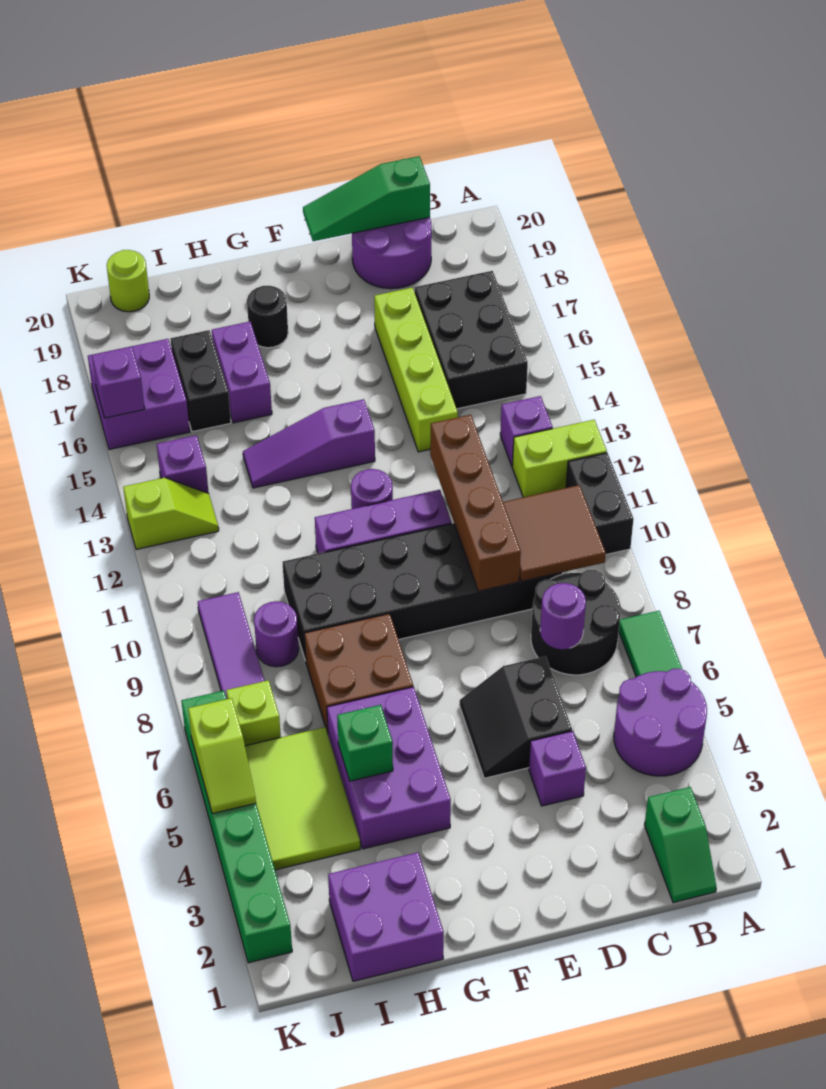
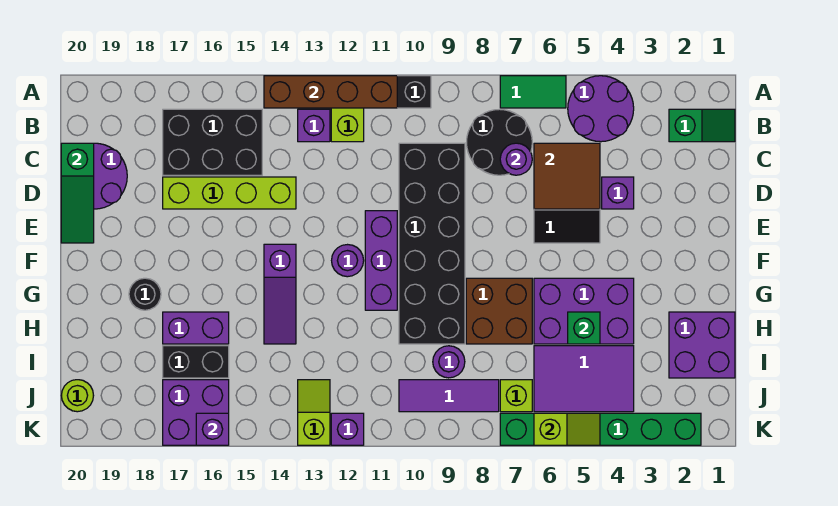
brown tile B9:C10 level 2 -> brown tile C5:D6 level 2
brown brick D9:D12 level 2 -> brown brick A11:A14 level 2
lime tile I4:J6 level 1 -> purple tile I4:J6 level 1
purple brick J14 level 1 -> purple brick K12 level 1

